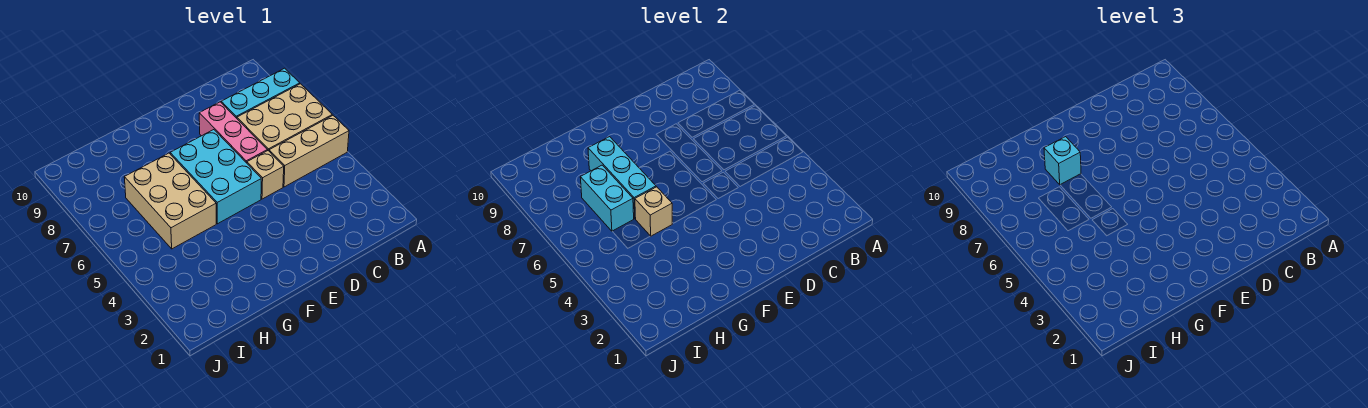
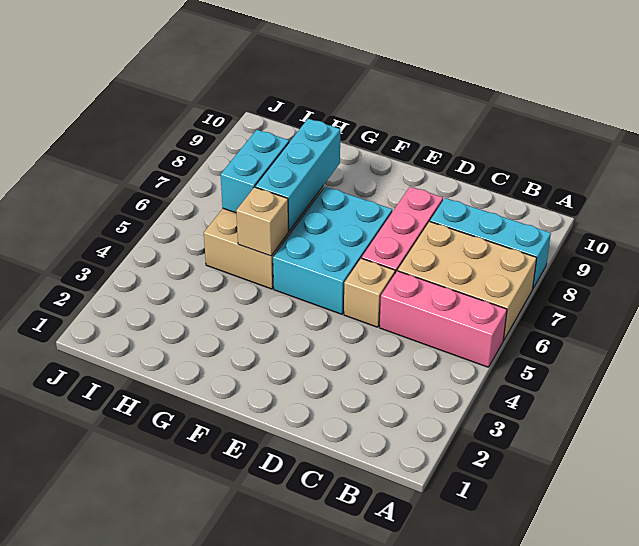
tan brick A5:C5 level 1 -> pink brick A5:C5 level 1
cyan brick G8 level 3 -> none

